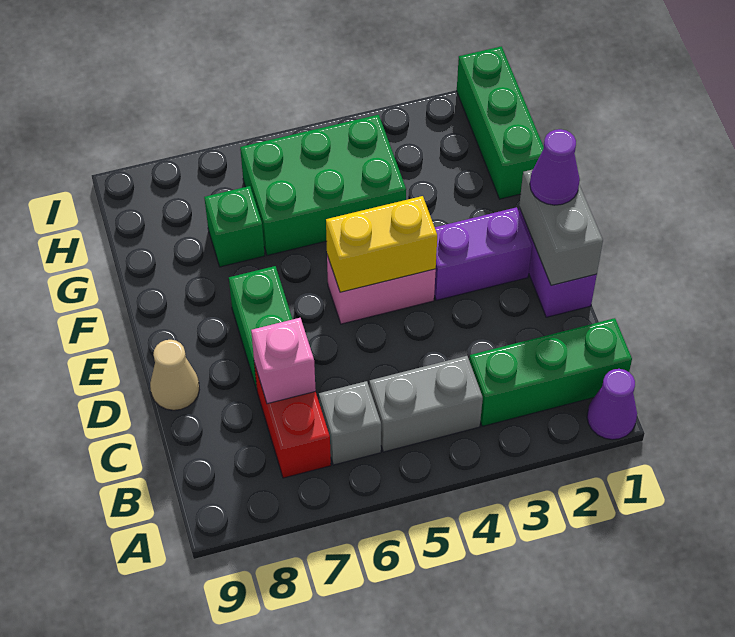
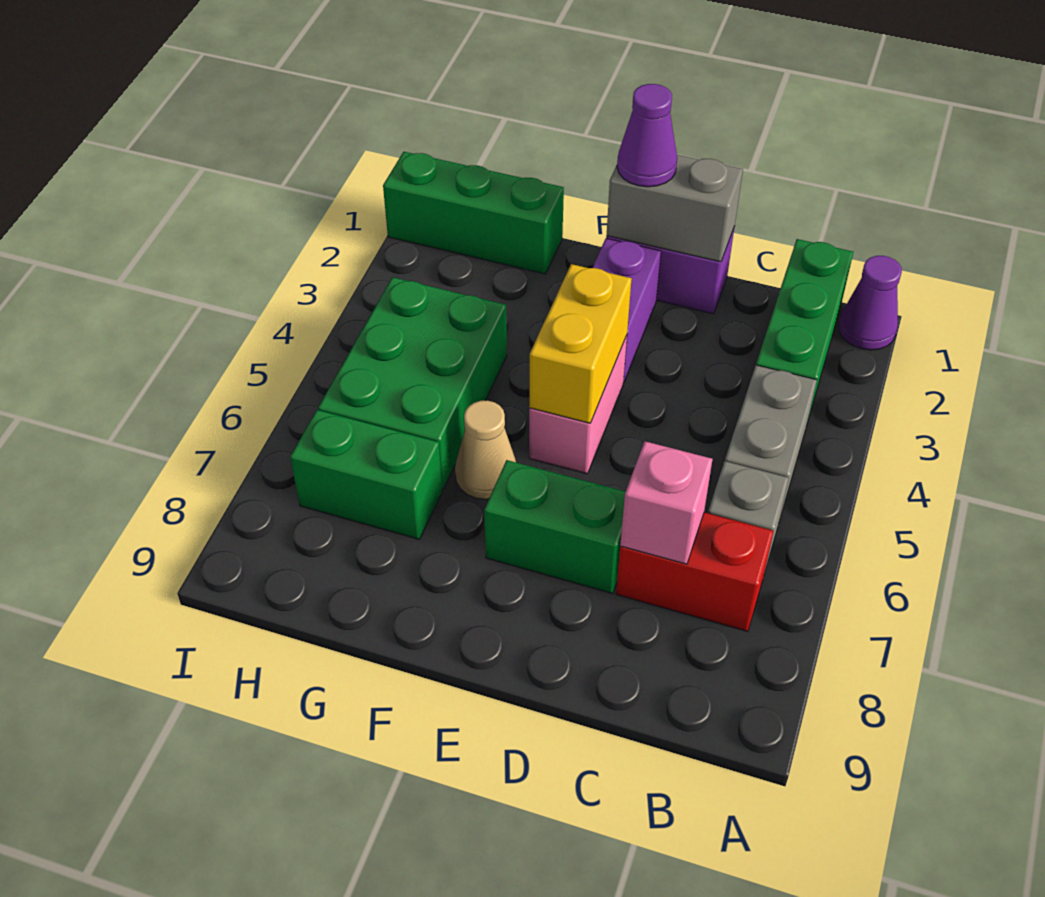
tan cone D9 level 1 -> tan cone F6 level 1
green brick G7 level 1 -> green brick G7:H7 level 1

